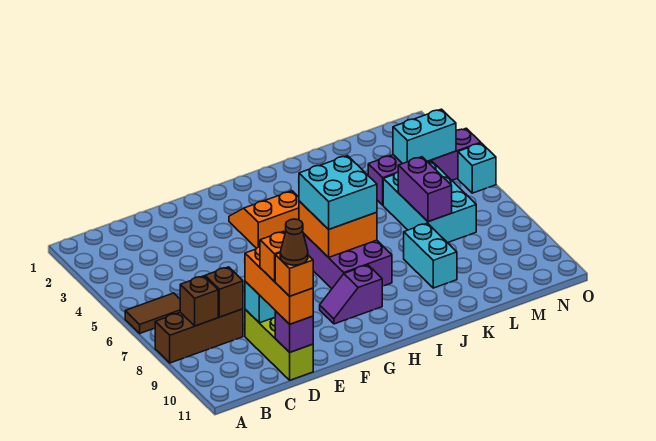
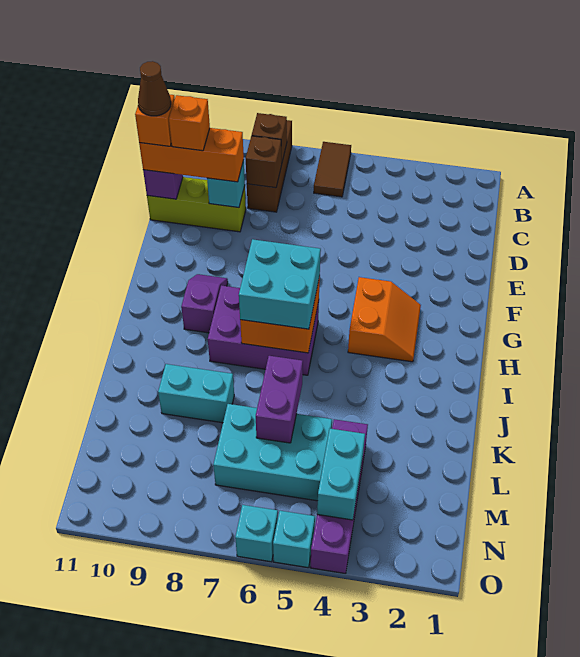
purple brick L6:L7 level 2 -> purple brick K6:L6 level 2
none -> cyan brick O6 level 1

